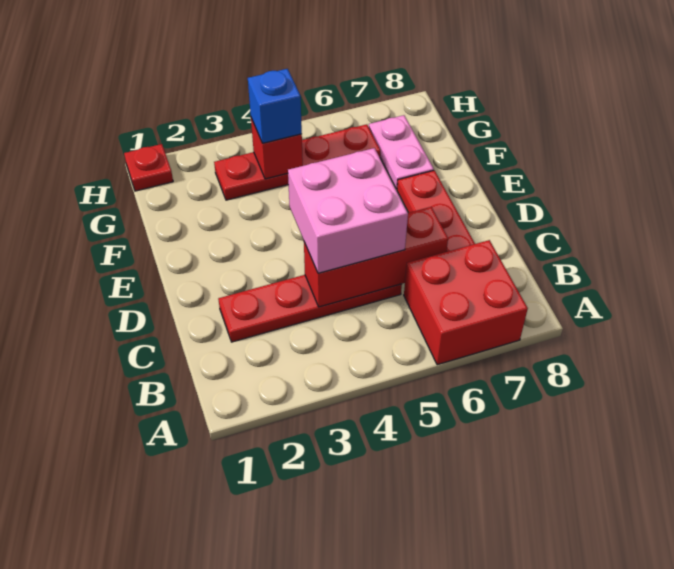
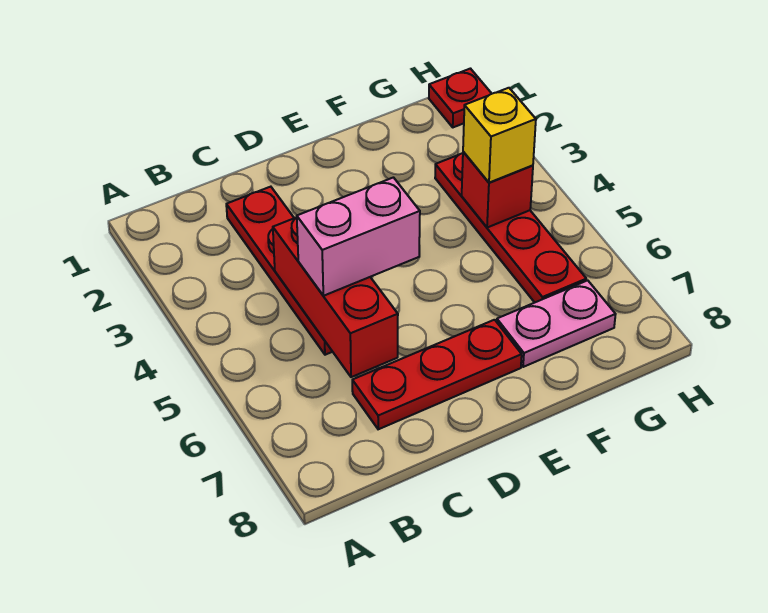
red brick A6:B7 level 1 -> none
pink brick C4:D5 level 3 -> pink brick C5:D5 level 3
blue brick G4 level 3 -> yellow brick G4 level 3

